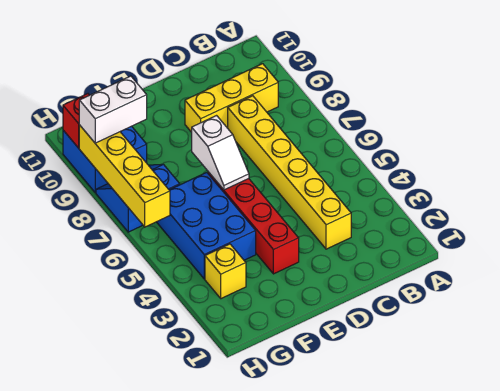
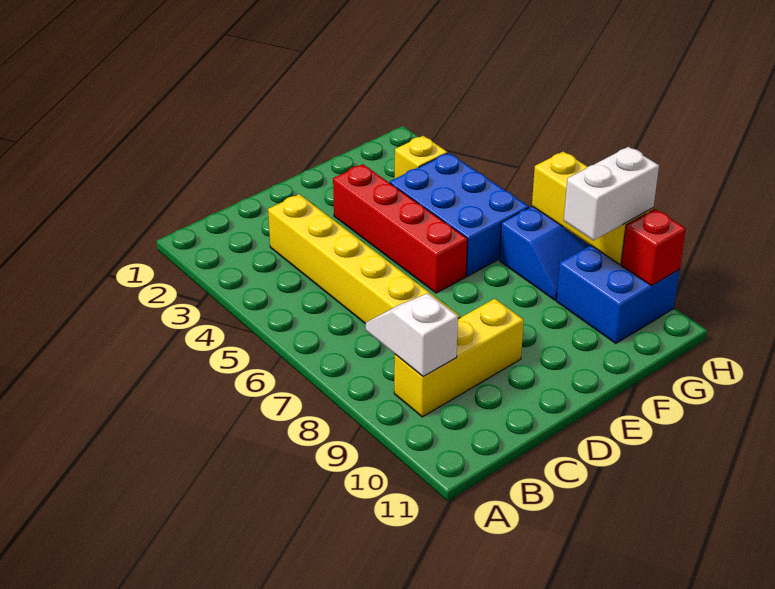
white slope E6:E7 level 2 top 7 -> white slope B8:B9 level 2 top 9
yellow brick H6:H9 level 2 -> yellow brick H7:H9 level 2

